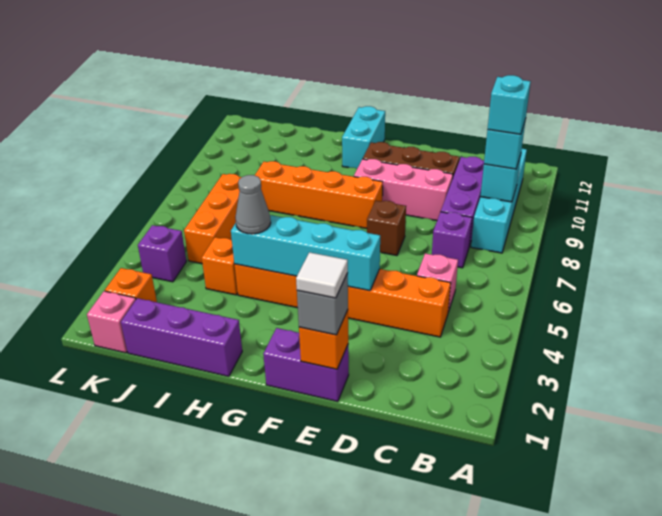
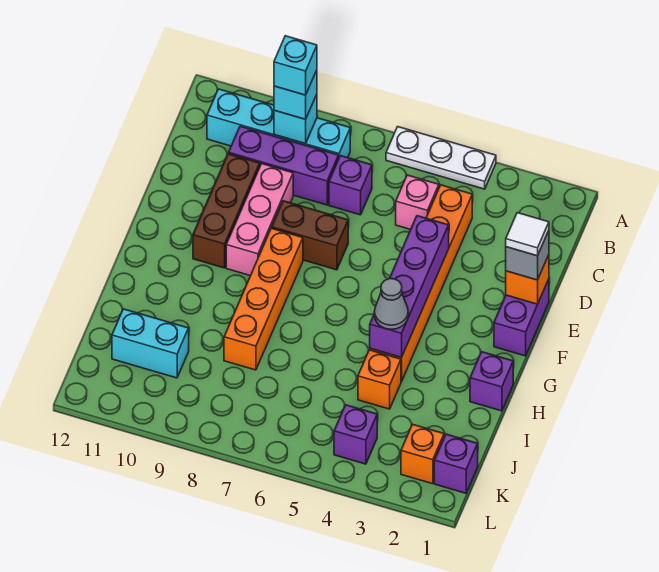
none -> white plate A4:A6 level 1
cyan brick E4:H4 level 2 -> purple brick E4:H4 level 2
brown brick E7 level 1 -> brown brick E7:E8 level 1
cyan brick G11:G12 level 1 -> cyan brick J10:J11 level 1
purple brick H1:J1 level 1 -> purple brick H1 level 1
orange brick J5:J7 level 1 -> none
pink brick K1 level 1 -> purple brick K1 level 1

